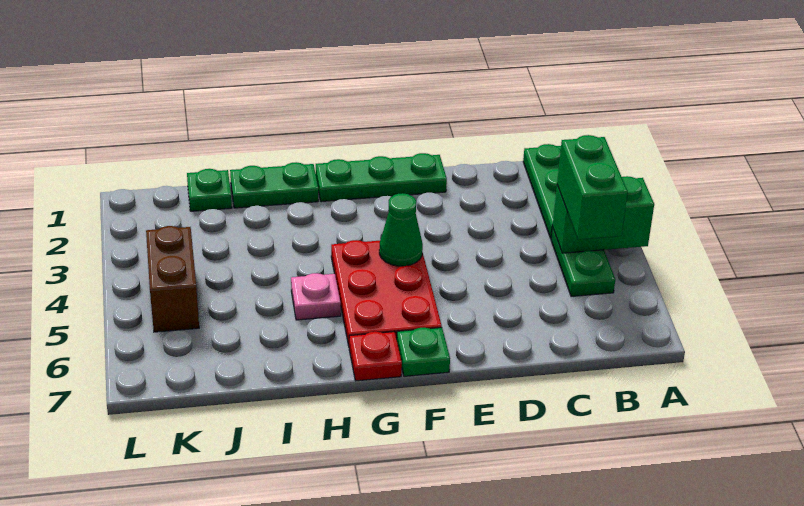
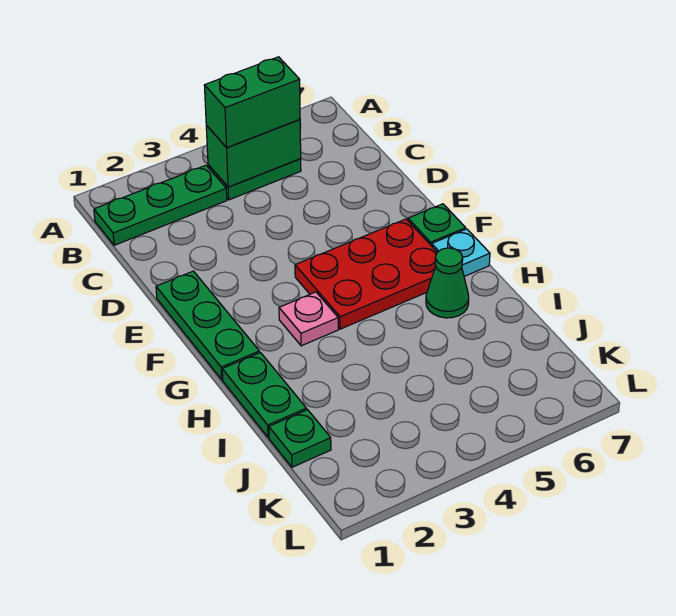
green brick A4:B4 level 2 -> green brick B4:B5 level 2
green cone F4 level 2 -> green cone H6 level 1
red plate G7 level 1 -> cyan plate G7 level 1
pink plate H5 level 1 -> pink plate G3 level 1
brown brick K4:K5 level 1 -> none

